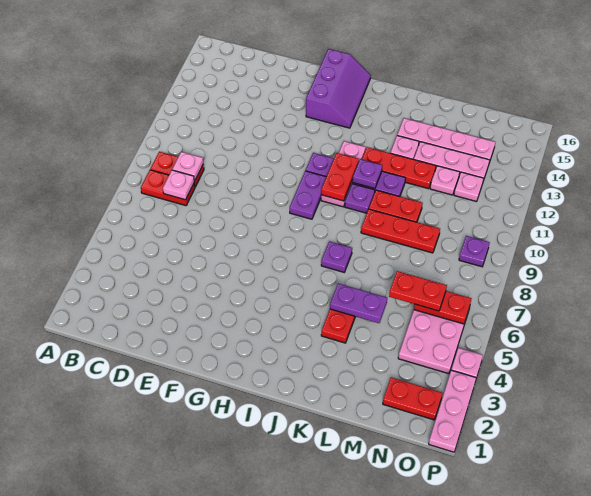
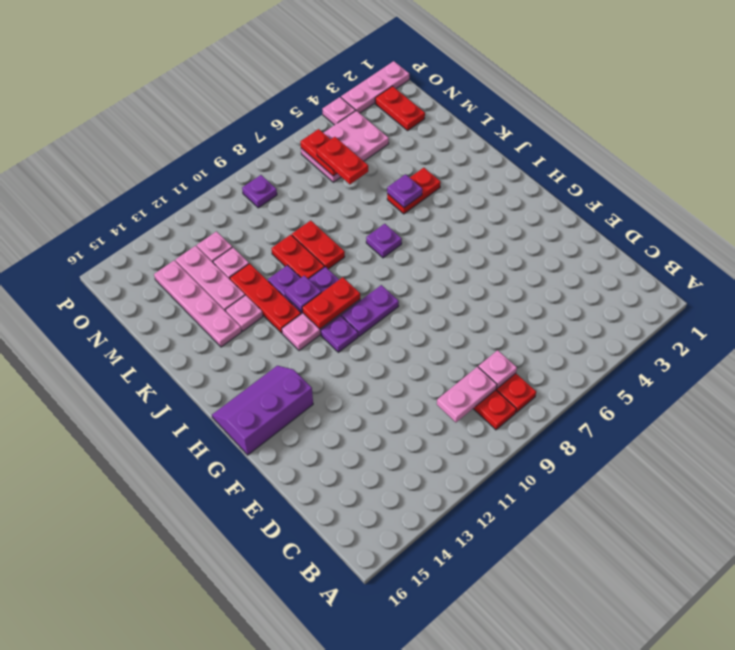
pink plate C9 level 2 -> pink plate C9:C10 level 2
purple plate K5:L5 level 2 -> purple plate K5 level 2
red plate K9:M9 level 1 -> red plate K9:L9 level 1

